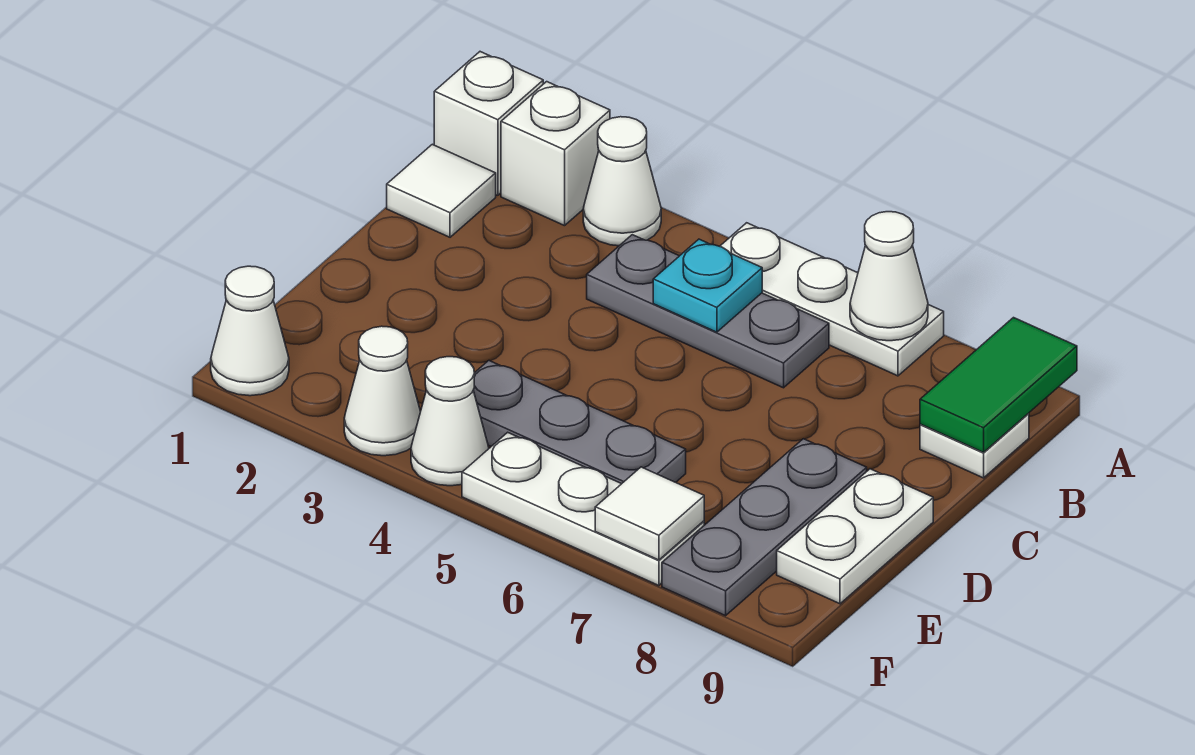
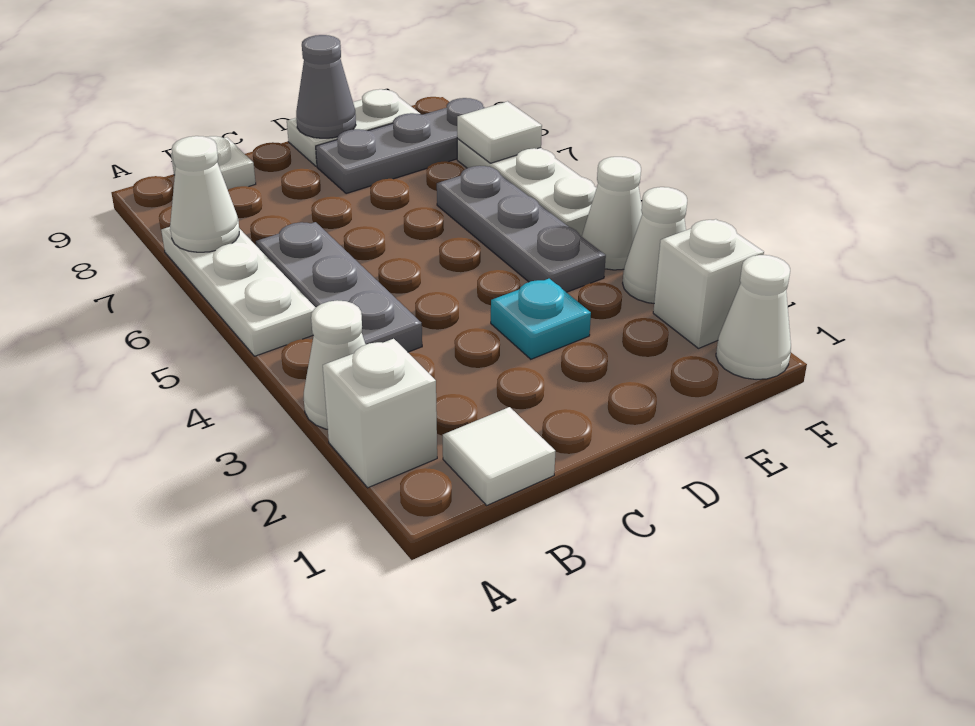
white brick A1 level 1 -> white brick F2 level 1
green tile A9:B9 level 2 -> none
cyan plate B5 level 2 -> cyan plate D3 level 1
none -> grey cone D9 level 2

